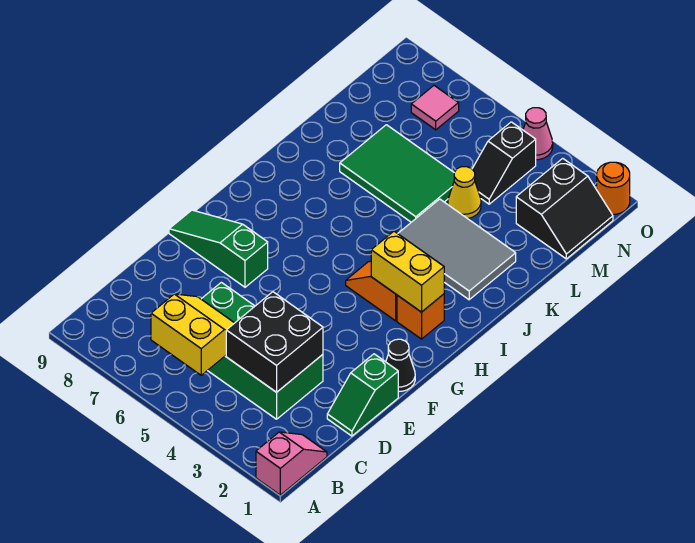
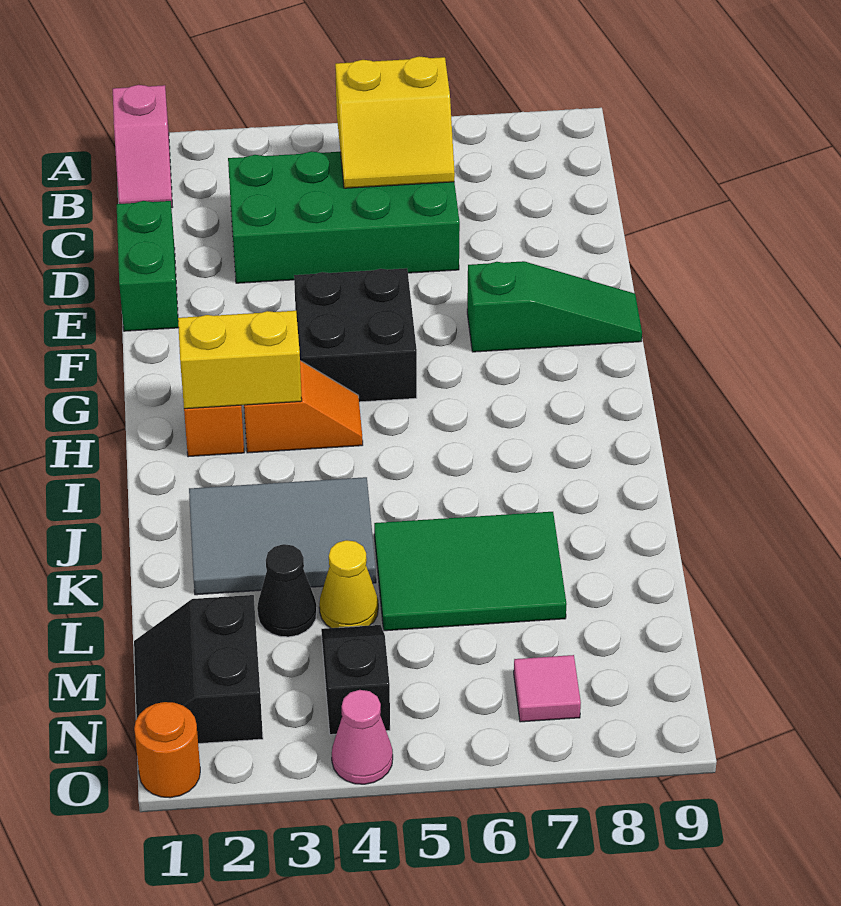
black brick C3:D4 level 2 -> black brick F4:G5 level 1
green slope D1:E1 level 1 top E -> green brick D1:E1 level 1
black cone F1 level 1 -> black cone L3 level 1

